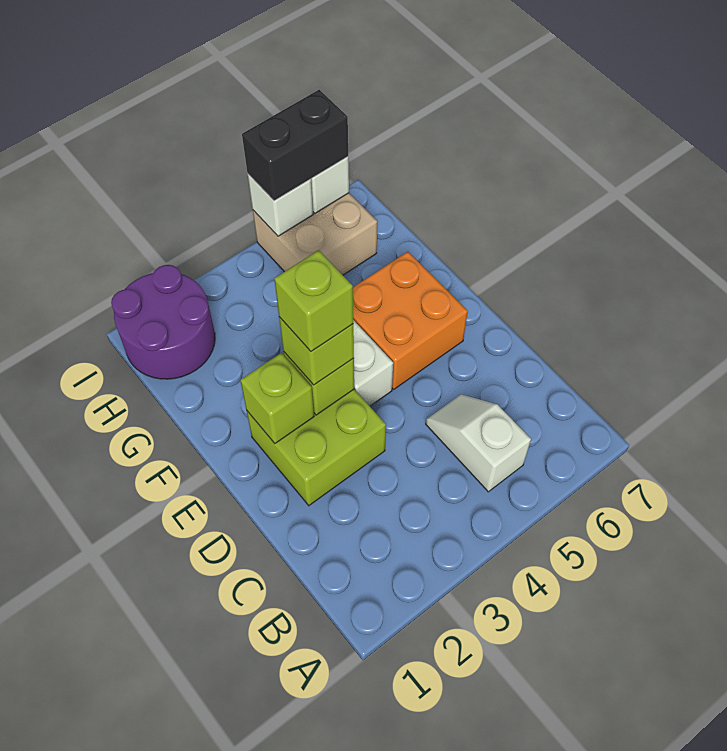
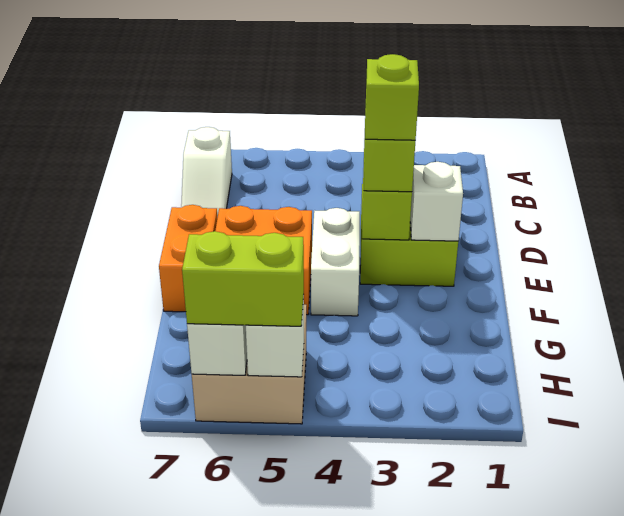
white slope B5:C5 level 1 top B -> white slope B7:C7 level 1 top B
lime brick E2 level 2 -> white brick E2 level 2
none -> orange brick E7:F7 level 1
purple round brick H1:I2 level 1 -> none
black brick I5:I6 level 3 -> lime brick I5:I6 level 3

